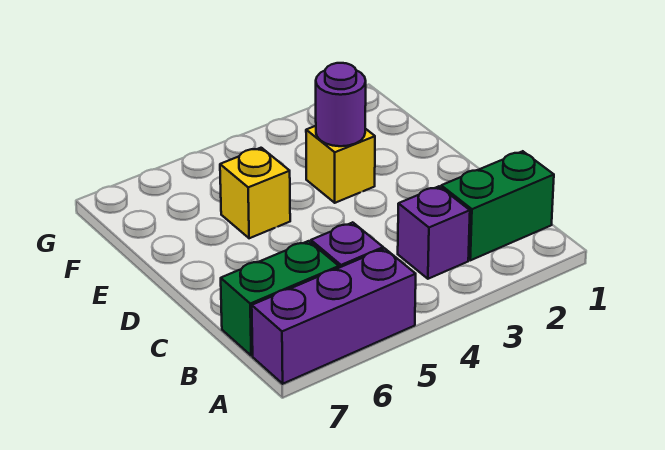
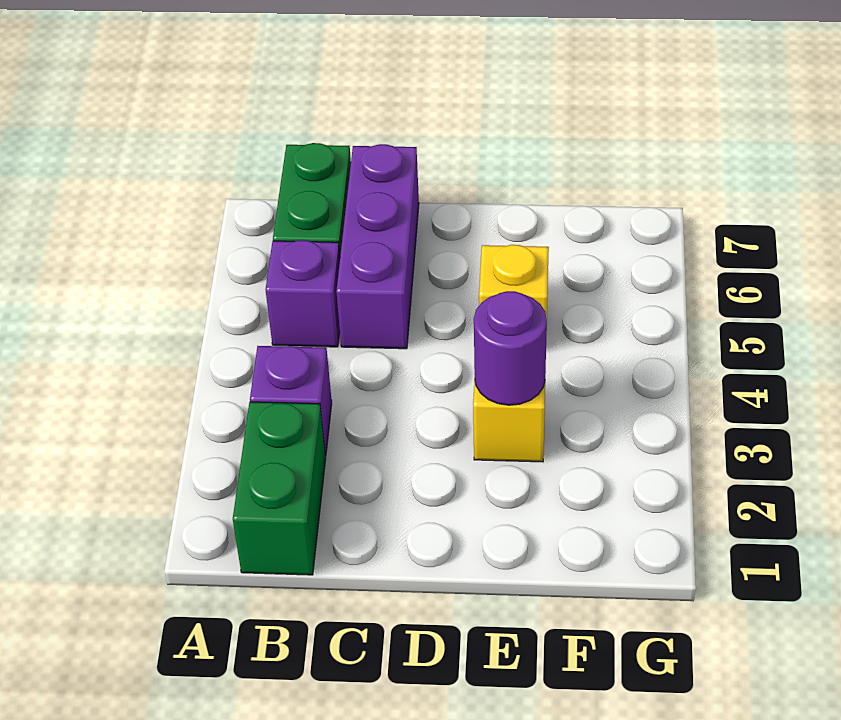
purple brick A5:A7 level 1 -> purple brick C5:C7 level 1

